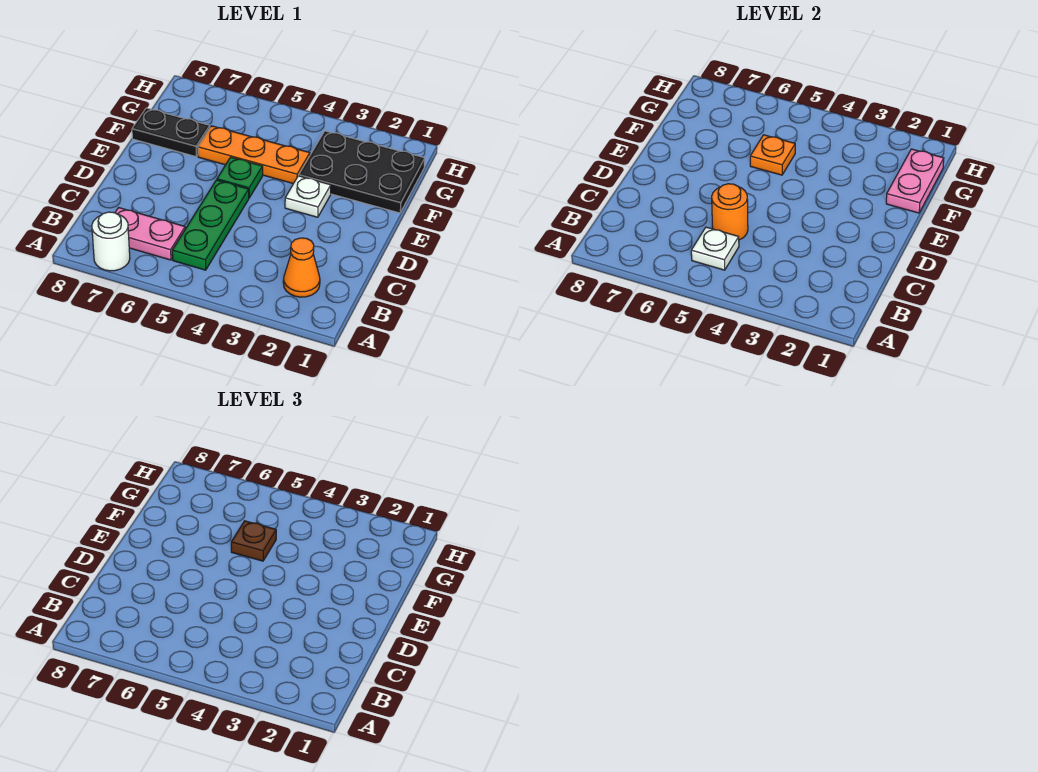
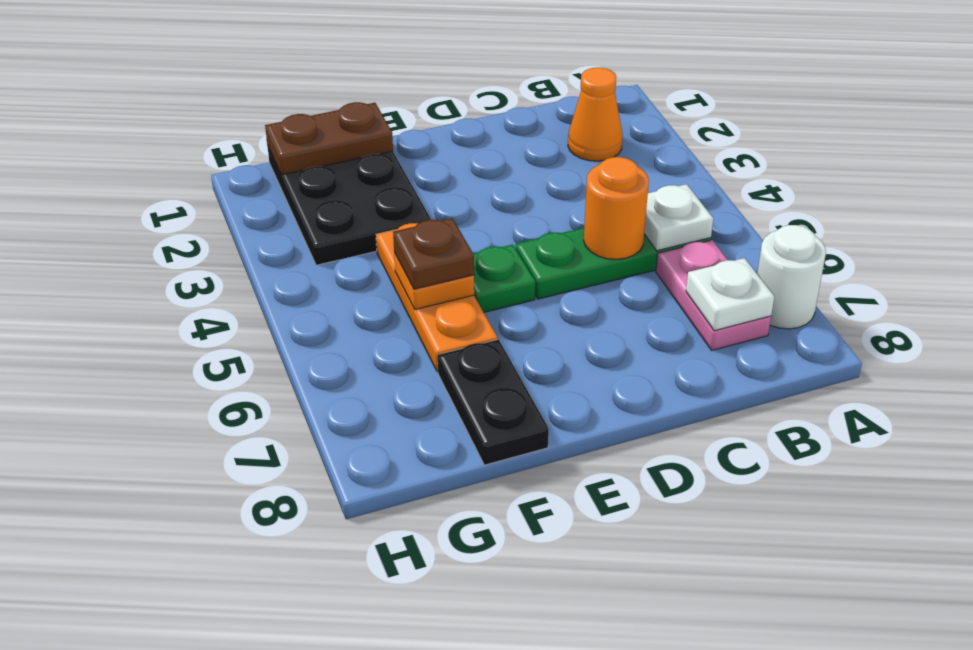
white plate E3 level 1 -> white plate B7 level 2
pink plate F1:G1 level 2 -> brown plate F1:G1 level 2

